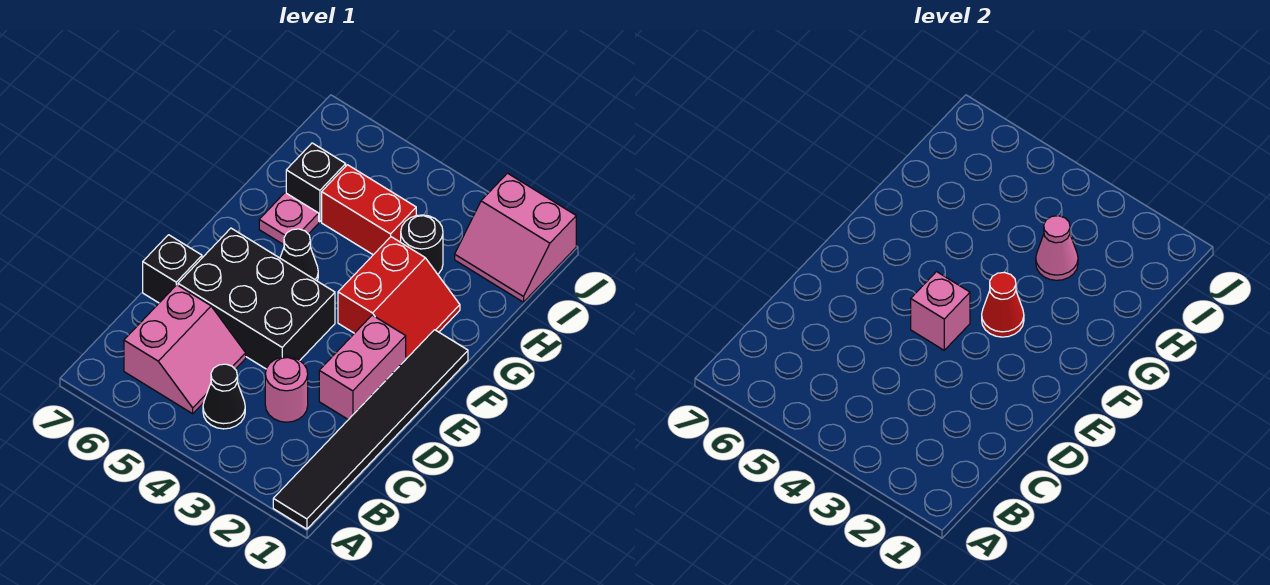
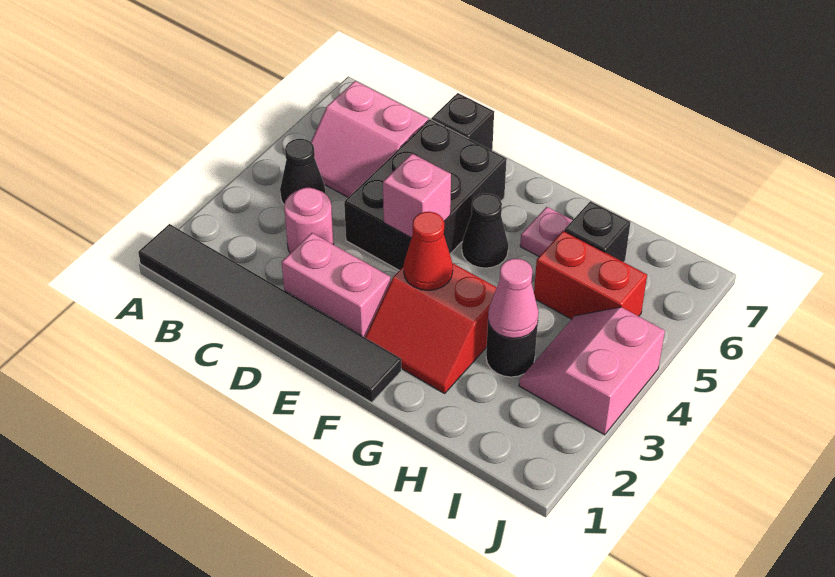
red brick H4:H5 level 1 -> red brick H5:I5 level 1
pink slope I1:J2 level 1 top J -> pink slope I3:J4 level 1 top J

